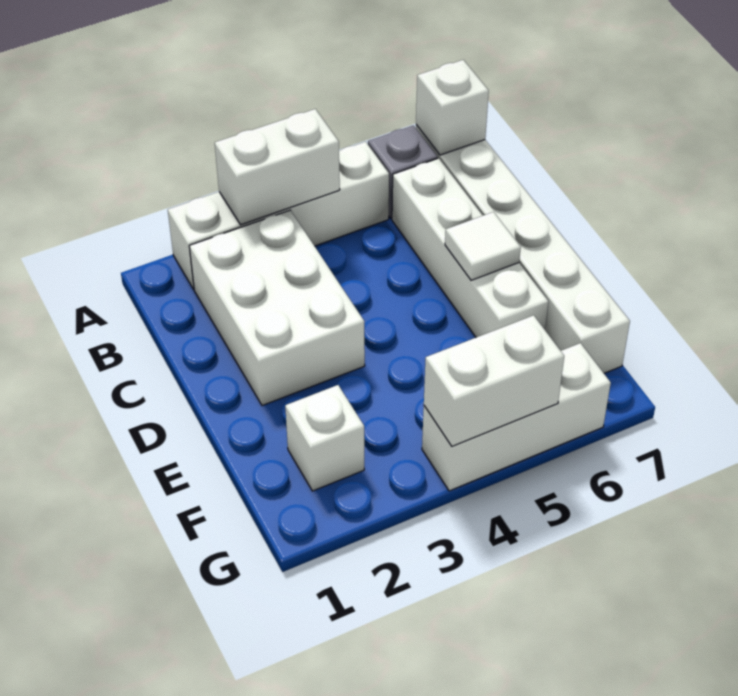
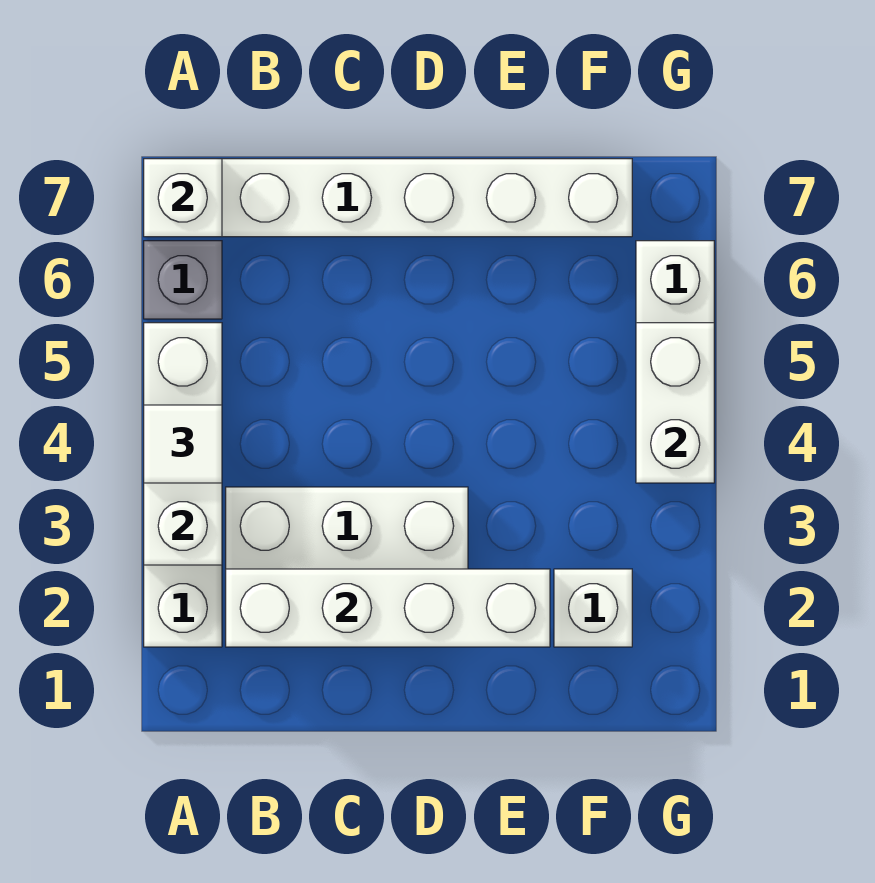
white brick B6:E6 level 1 -> white brick B2:E2 level 2
white tile D6 level 2 -> white tile A4 level 3

